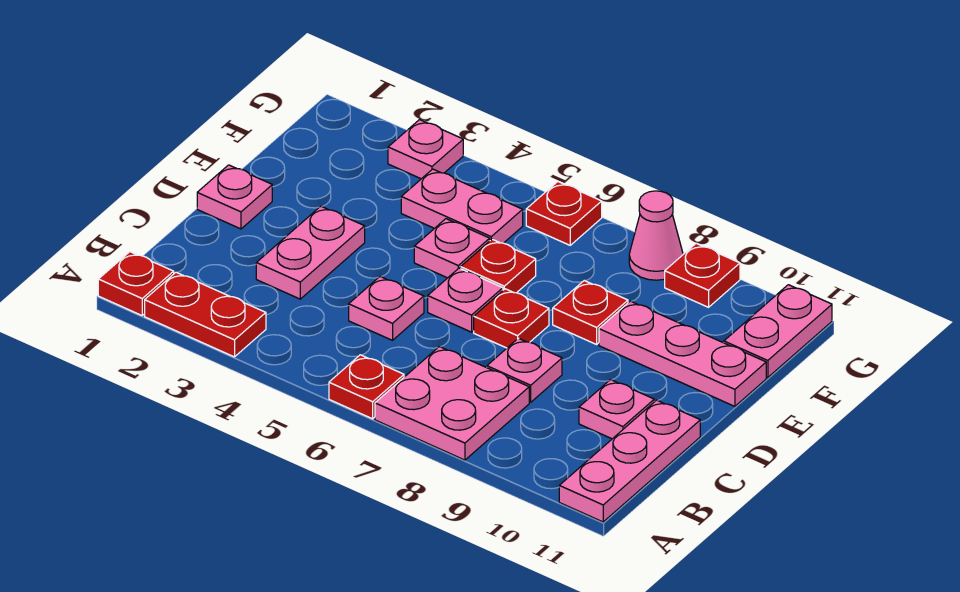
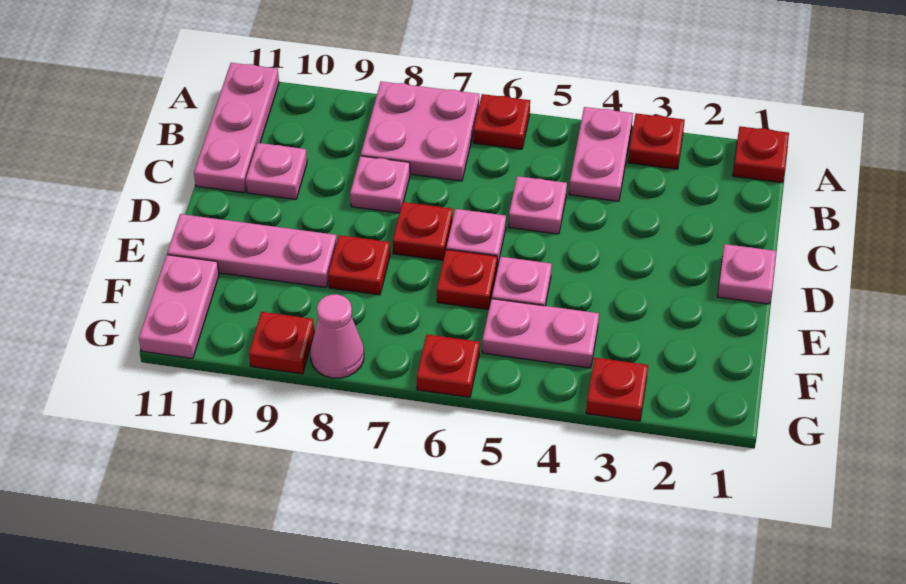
red plate A2:A3 level 1 -> red plate A3 level 1
pink plate C3:D3 level 1 -> pink plate A4:B4 level 1
pink plate G3 level 1 -> red plate G3 level 1

